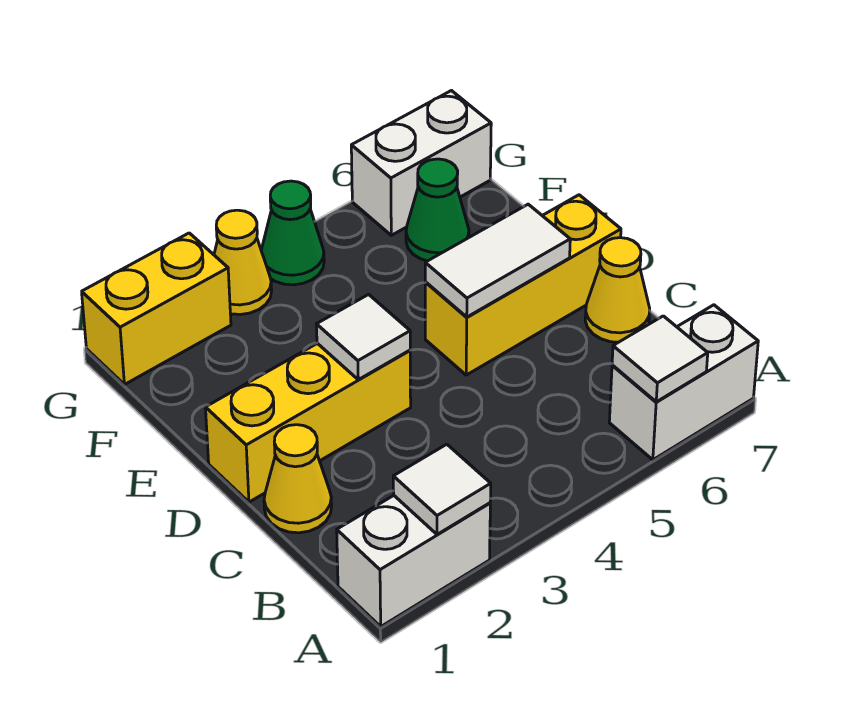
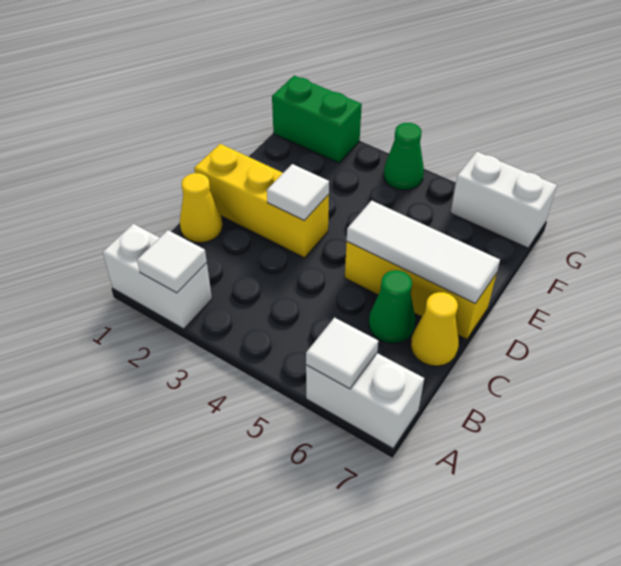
white tile D5:D6 level 2 -> white tile D5:D7 level 2
green cone F6 level 1 -> green cone C6 level 1
yellow brick G1:G2 level 1 -> green brick G1:G2 level 1
yellow cone G3 level 1 -> none

